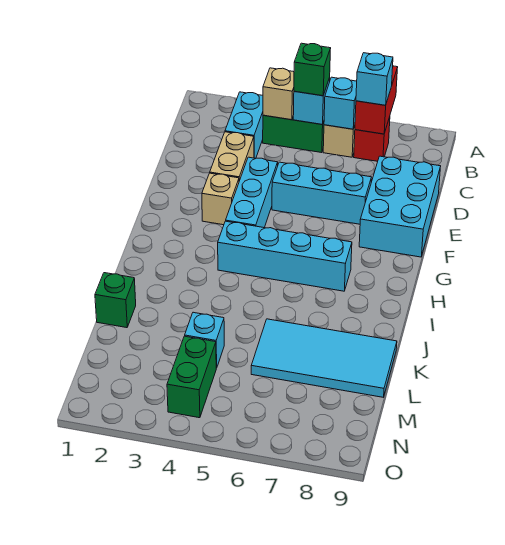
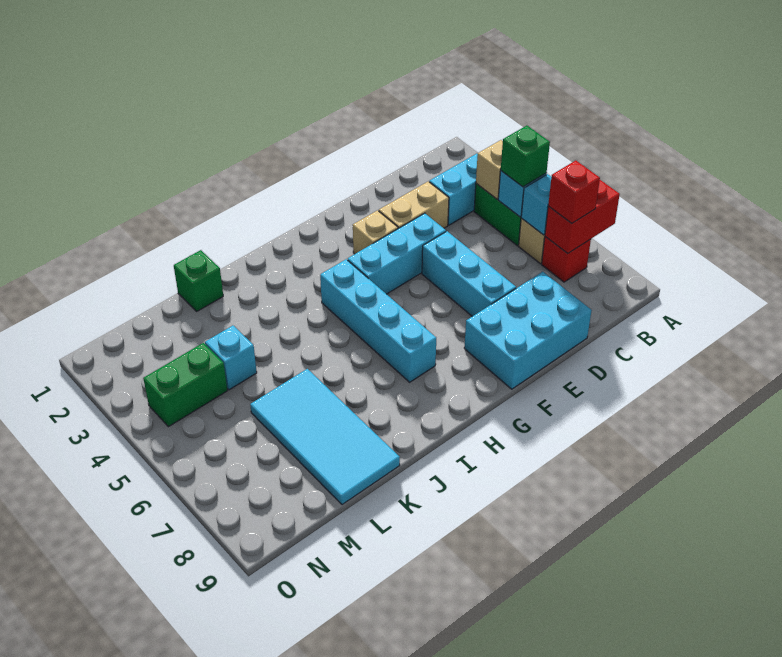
cyan brick B7 level 3 -> red brick B7 level 3

